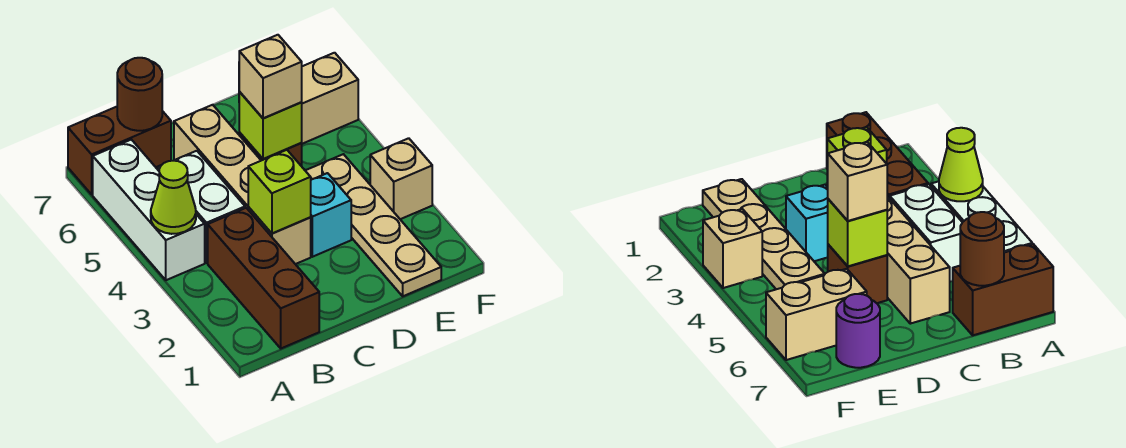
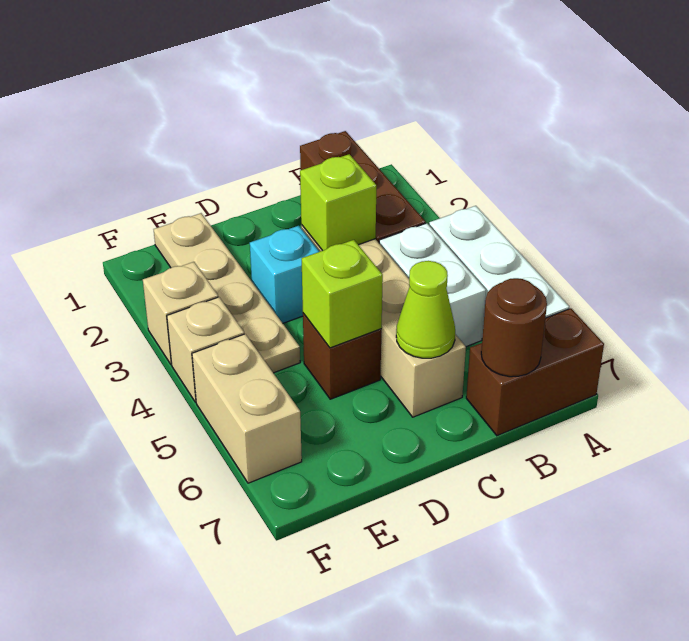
lime cone A4 level 2 -> lime cone C6 level 2
tan brick D5 level 3 -> tan brick F4 level 1
tan brick E6:F6 level 1 -> tan brick F5:F6 level 1
purple round brick E7 level 1 -> none

